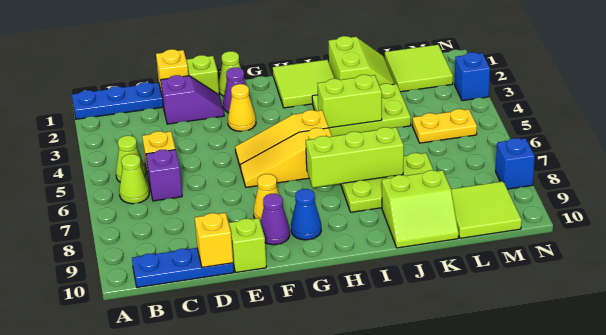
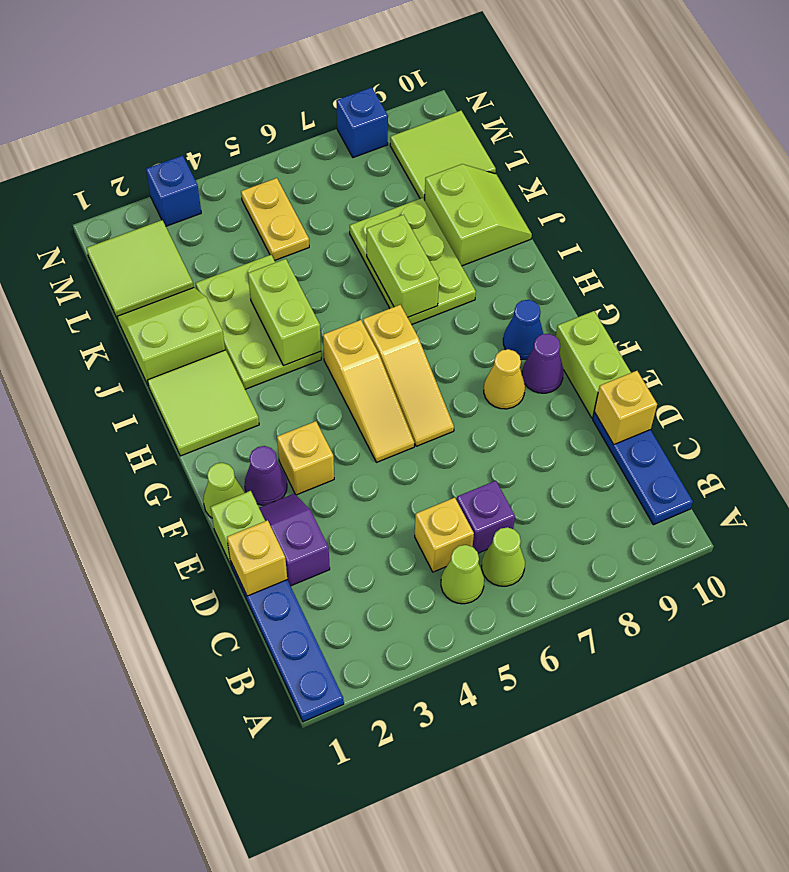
lime brick E10 level 1 -> lime brick E10:F10 level 1
yellow cone F3 level 1 -> yellow brick F3 level 1
lime brick H7:J7 level 2 -> lime brick I7:J7 level 2

